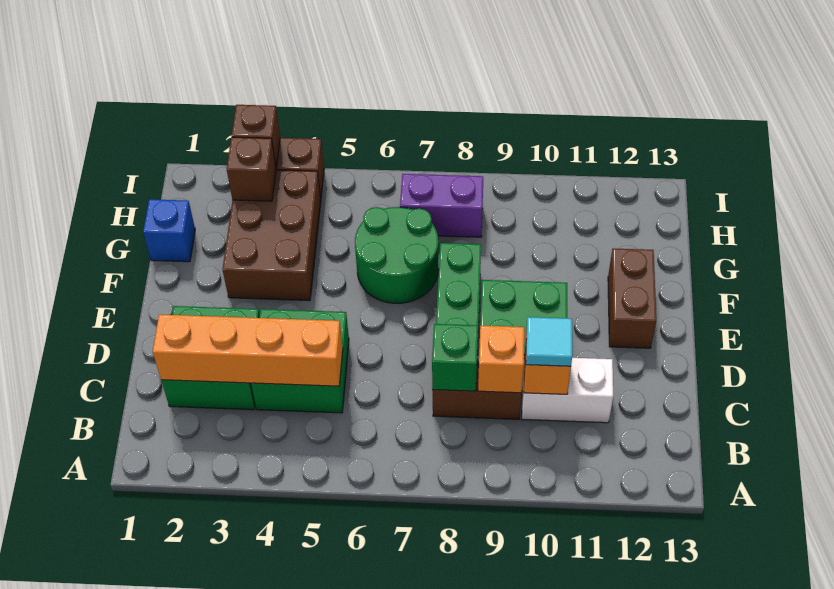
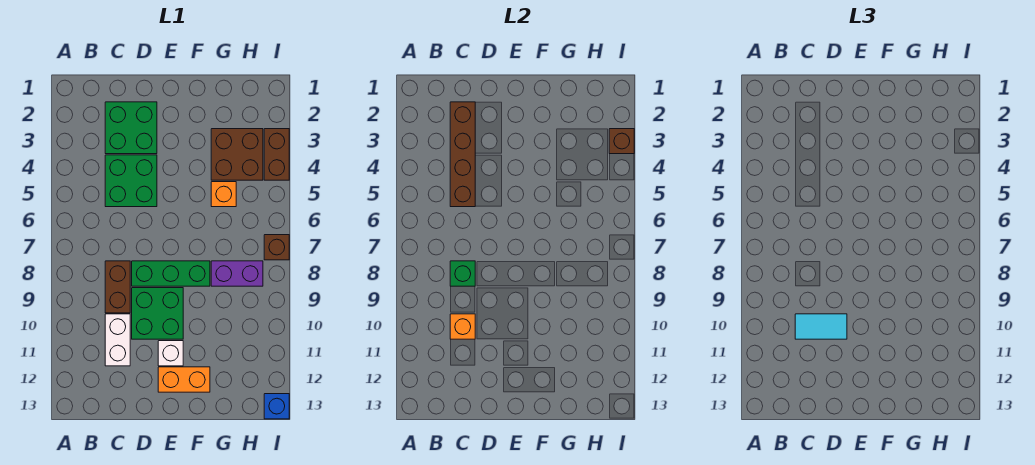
orange brick C2:C5 level 2 -> brown brick C2:C5 level 2
orange brick C9 level 2 -> orange brick G5 level 1
cyan tile C10 level 3 -> cyan tile C10:D10 level 3
none -> white brick E11 level 1
brown brick E12:F12 level 1 -> orange brick E12:F12 level 1
brown brick F3:H4 level 1 -> brown brick G3:H4 level 1
green round brick F6:G7 level 1 -> none
blue brick G1 level 1 -> blue brick I13 level 1
brown brick H3 level 2 -> brown brick I7 level 1
purple brick H7:H8 level 1 -> purple brick G8:H8 level 1

